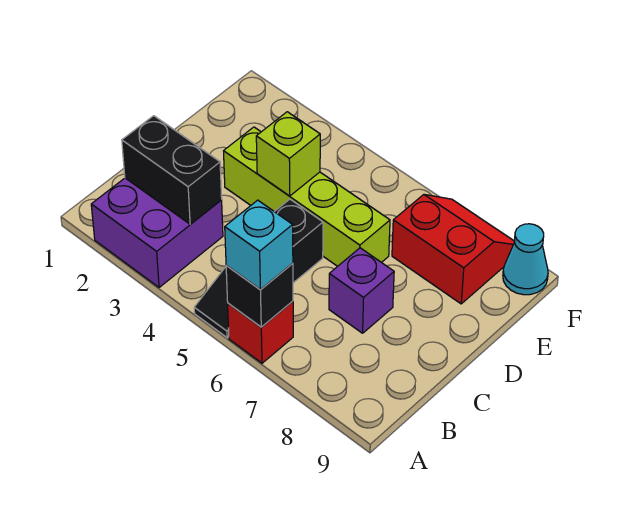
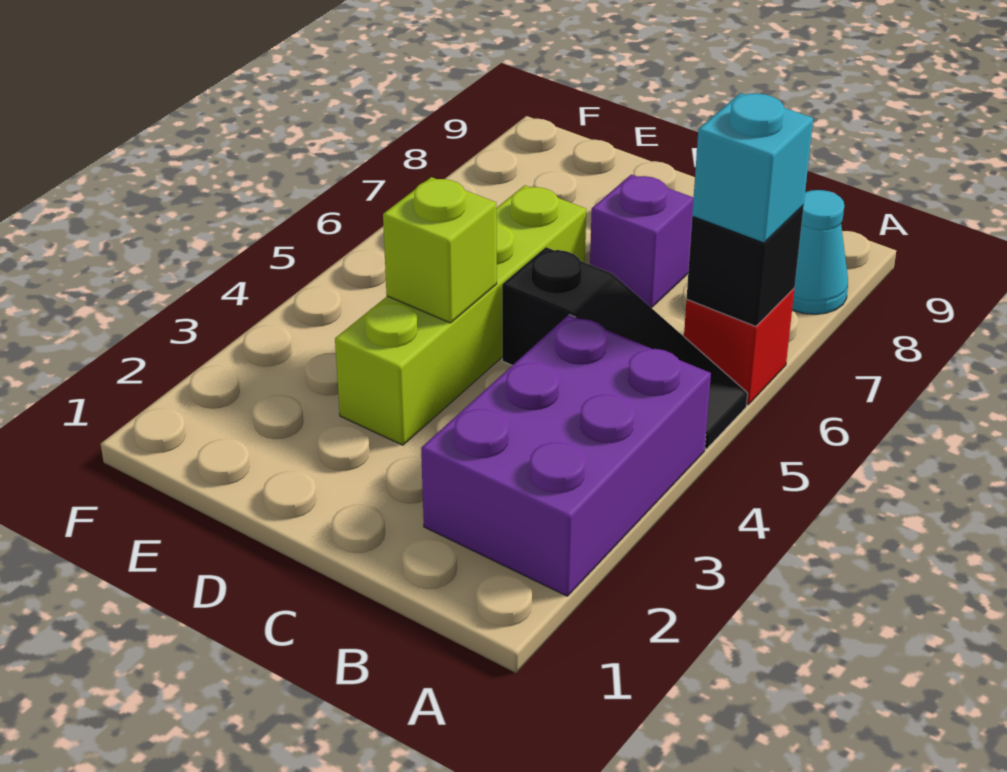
purple brick A2:B3 level 1 -> purple brick A2:B4 level 1
black brick B2:B3 level 2 -> none
red slope E7:F8 level 1 top E -> none
cyan cone F9 level 1 -> cyan cone A8 level 1

